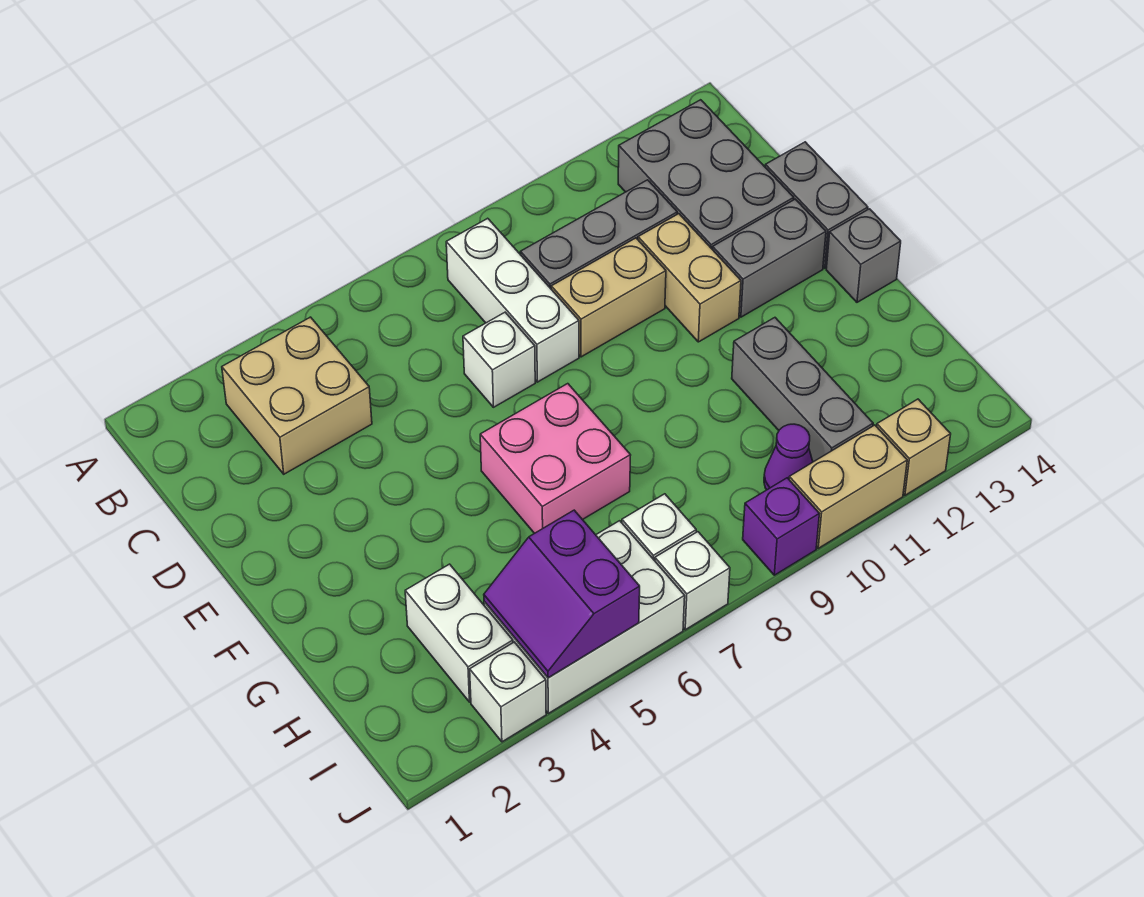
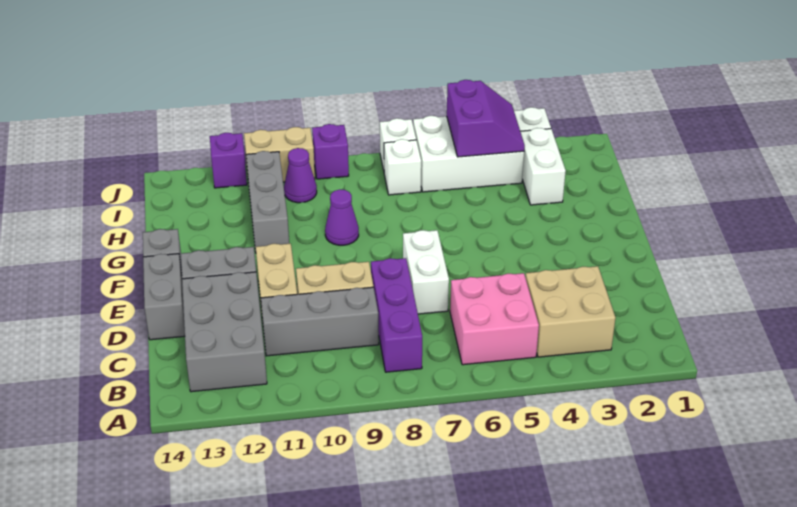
white brick B8:D8 level 1 -> purple brick B8:D8 level 1
white brick D7 level 1 -> white brick D7:E7 level 1
pink brick F6:G7 level 1 -> pink brick B5:C6 level 1
none -> purple cone G9 level 1
tan brick J12 level 1 -> purple brick J12 level 1

